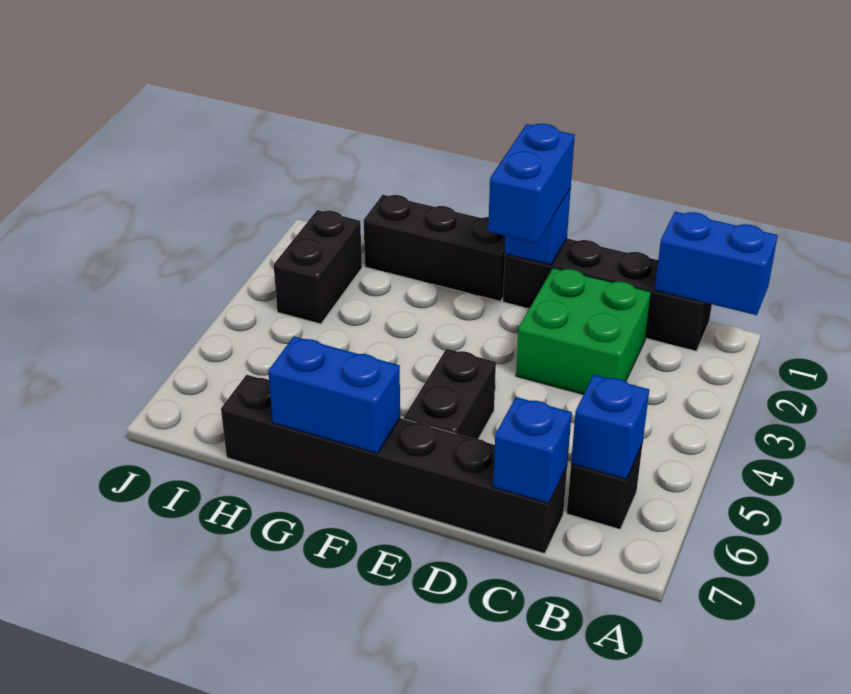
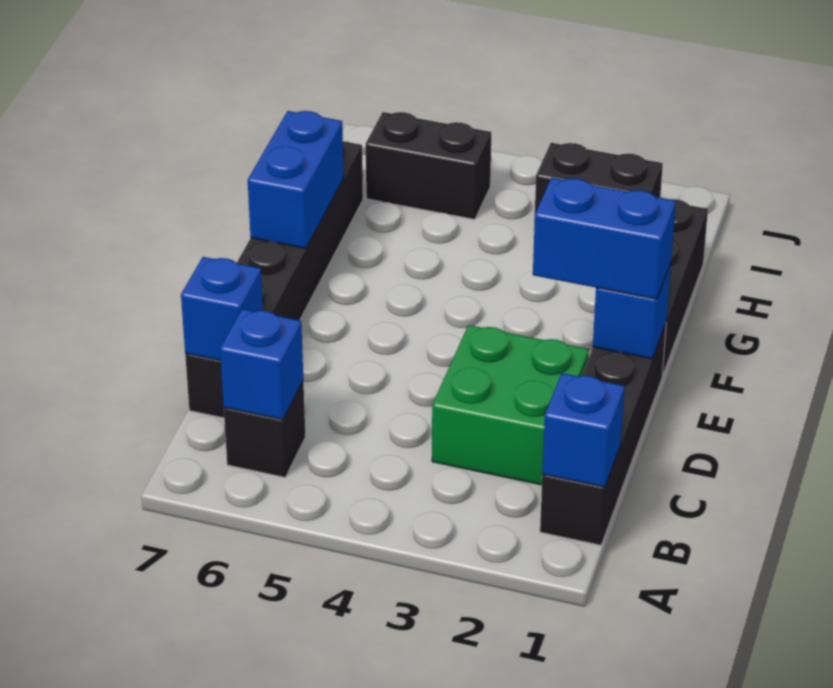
blue brick A1:B1 level 2 -> blue brick B1 level 2
black brick E5:E6 level 1 -> black brick I5:I6 level 1

